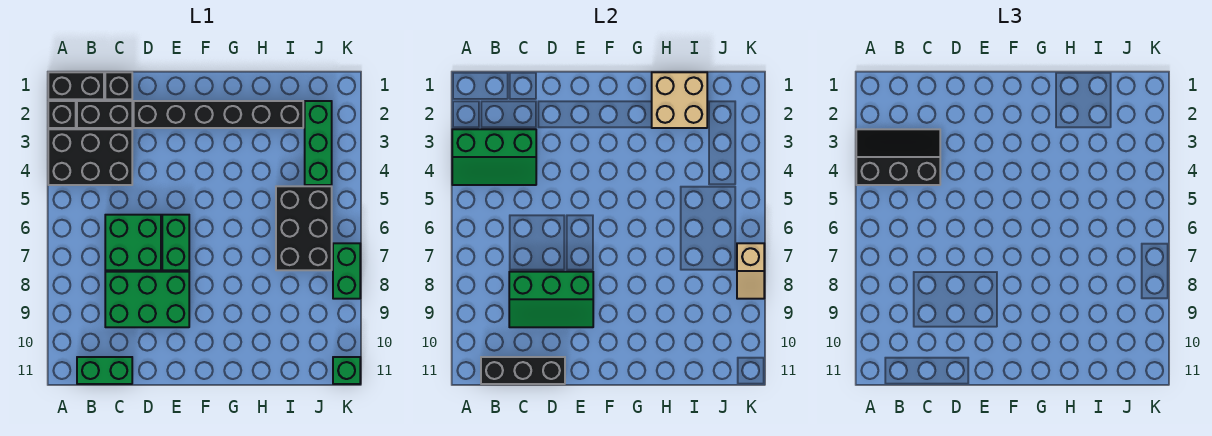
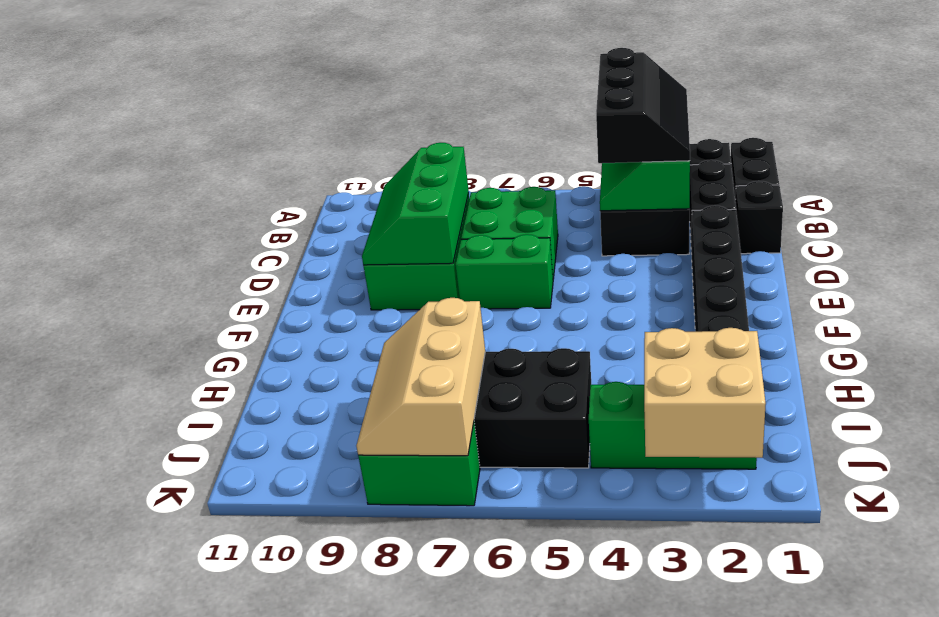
green brick B11:C11 level 1 -> none
black brick B11:D11 level 2 -> none
tan brick H1:I2 level 2 -> tan brick J2:K3 level 2
tan slope K7:K8 level 2 top 7 -> tan slope I7:K8 level 2 top 7
green brick K11 level 1 -> none

